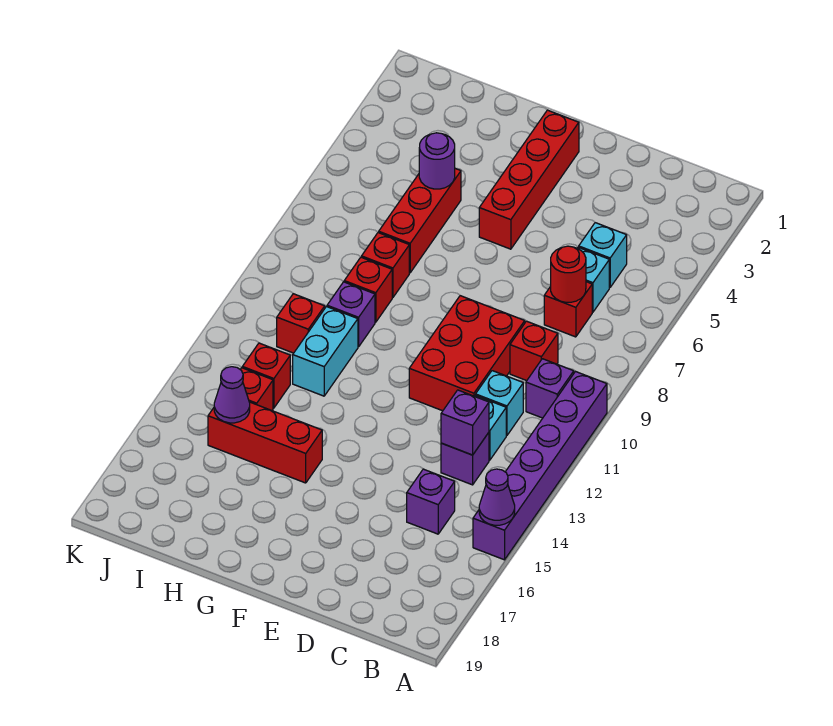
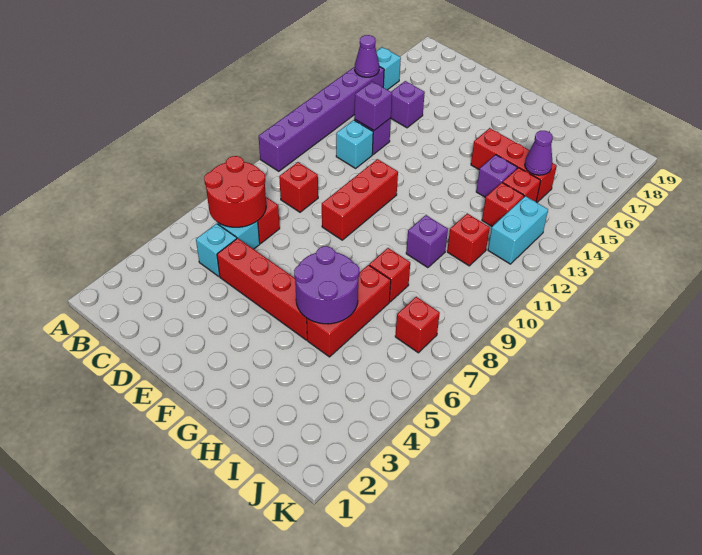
purple brick B10 level 1 -> purple brick H14 level 1
red round brick C7 level 2 -> red round brick B6:C7 level 2
cyan brick C11 level 1 -> cyan brick A16 level 1
red brick D9:E11 level 1 -> red brick E9:E11 level 1
red brick F2:F5 level 1 -> red brick D5:G5 level 1
purple round brick H5 level 2 -> purple round brick G5:H6 level 2
red brick H9 level 1 -> red brick J7 level 1
cyan brick H11:H12 level 1 -> cyan brick J12:J13 level 1

